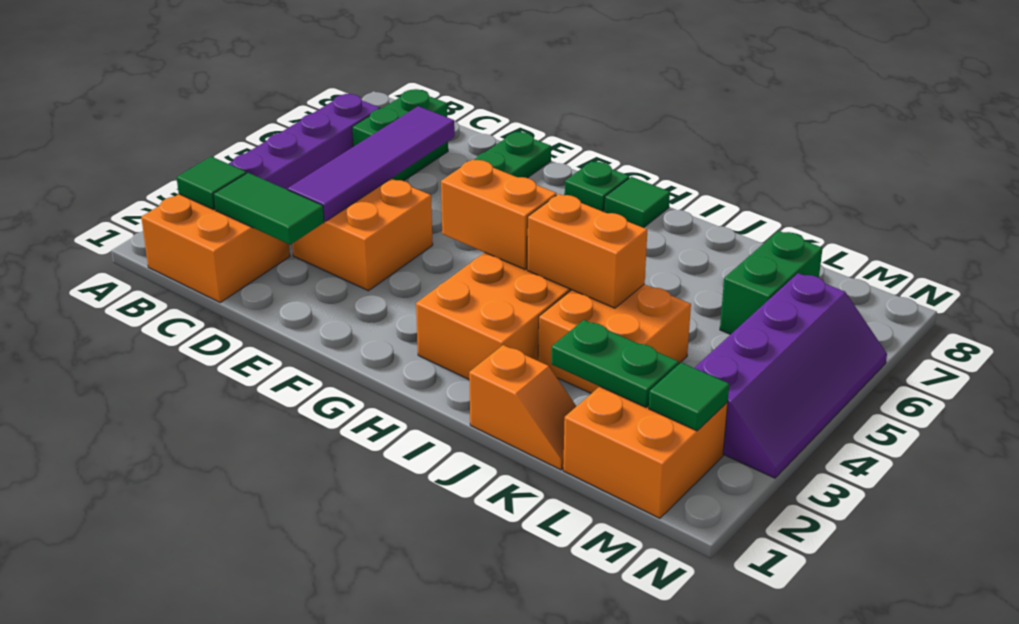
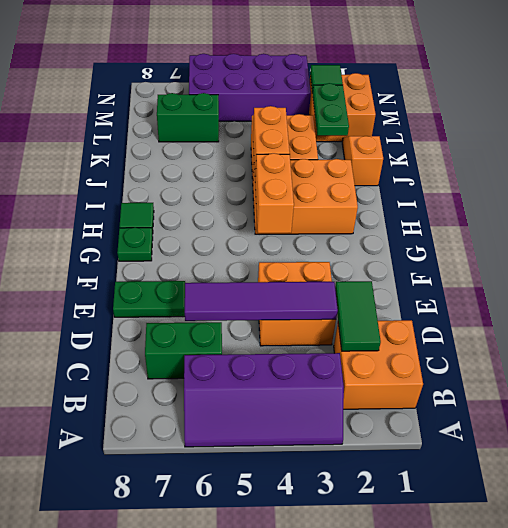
green tile B2 level 2 -> none
purple slope M3:N6 level 1 top M -> purple brick M3:N6 level 1

